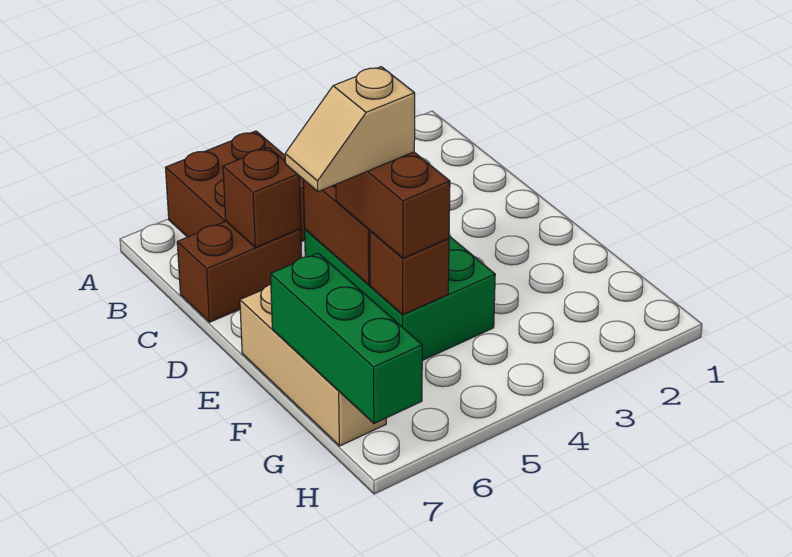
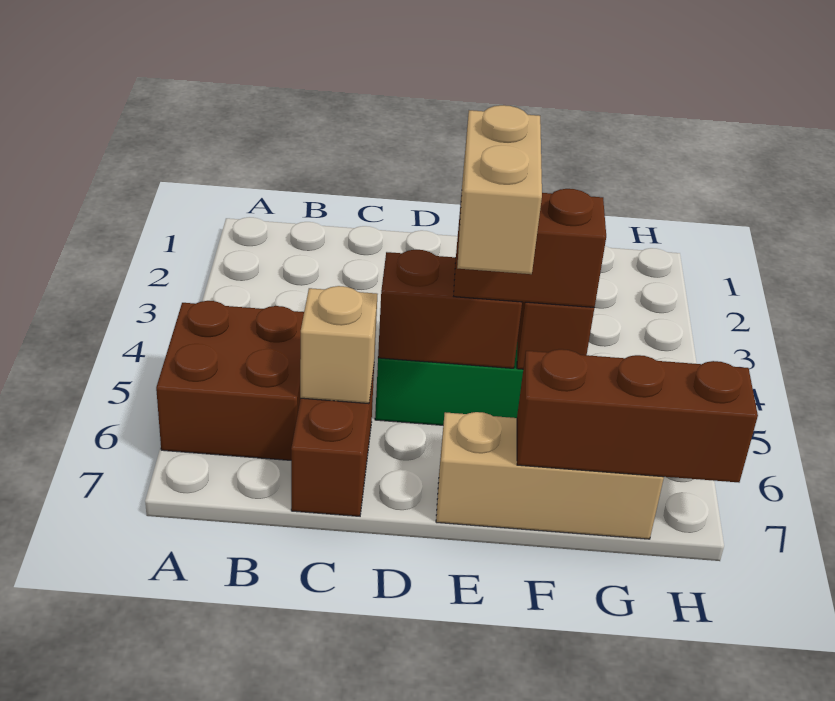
brown brick C6 level 2 -> tan brick C6 level 2
tan slope E5:E6 level 4 top 5 -> tan brick E5:E6 level 4
green brick F7:H7 level 2 -> brown brick F7:H7 level 2

